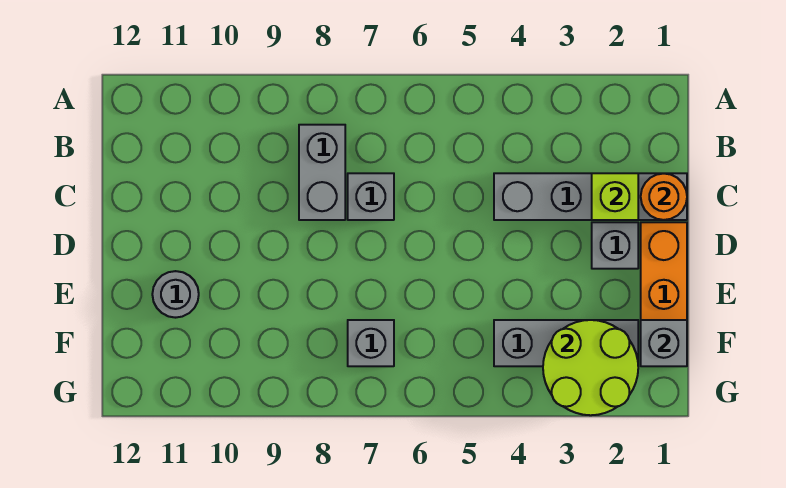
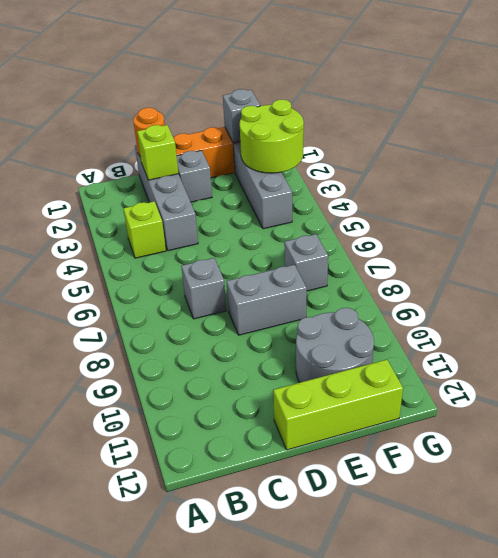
none -> lime brick B4 level 1
grey brick B8:C8 level 1 -> grey brick D8:E8 level 1
none -> lime brick D12:F12 level 1
grey round brick E11 level 1 -> grey round brick E10:F11 level 1

